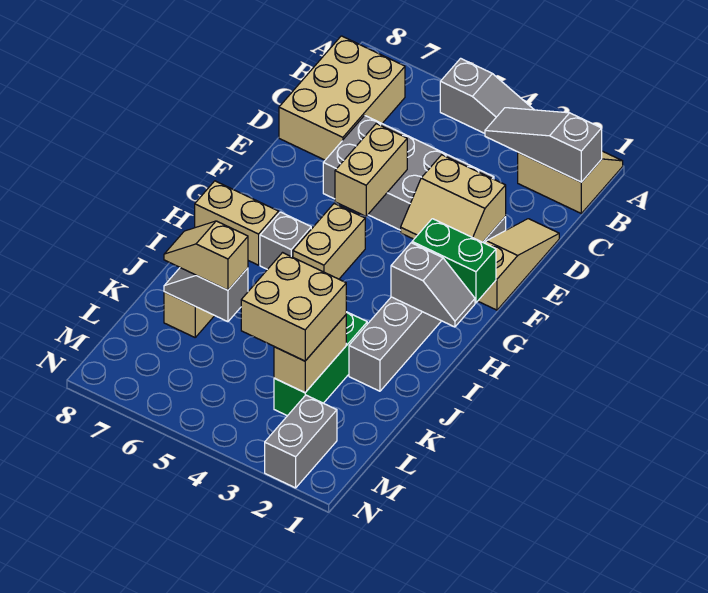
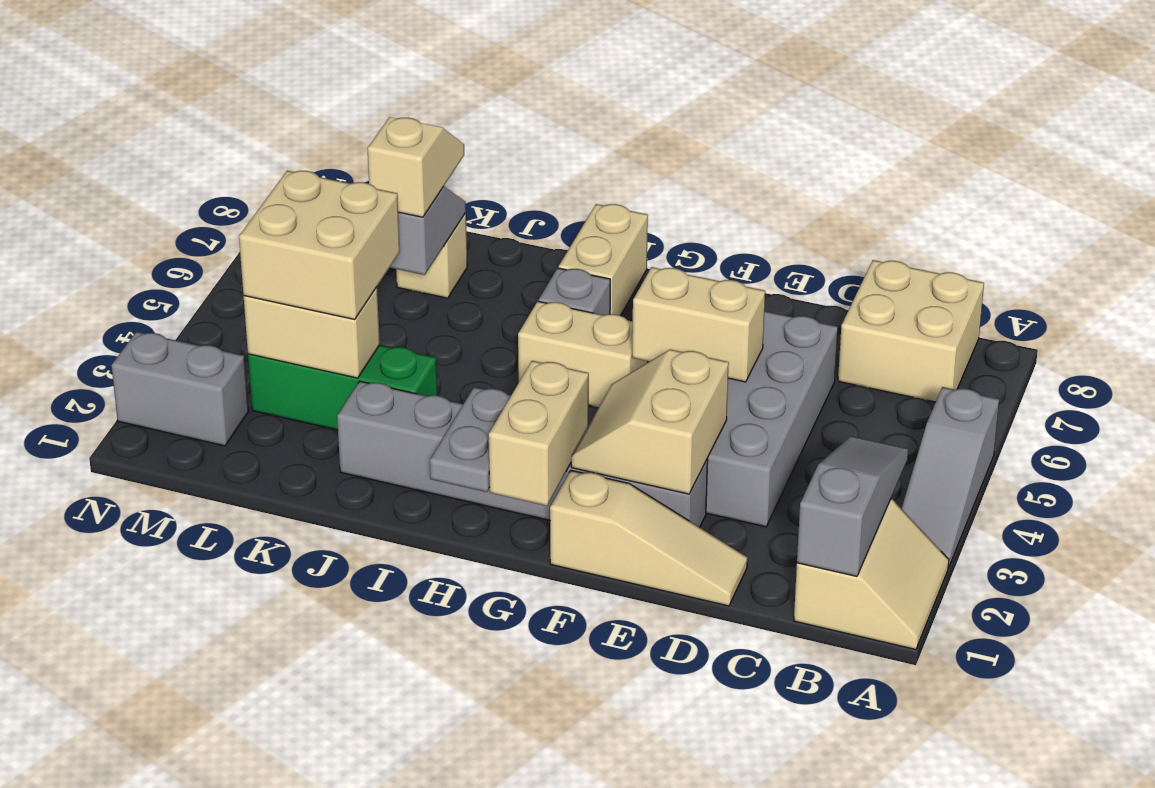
tan brick B7:D8 level 1 -> tan brick B7:C8 level 1
green brick G1:G2 level 2 -> tan brick G1:G2 level 2
grey slope H1:H2 level 2 top 2 -> grey plate H1:H2 level 2

